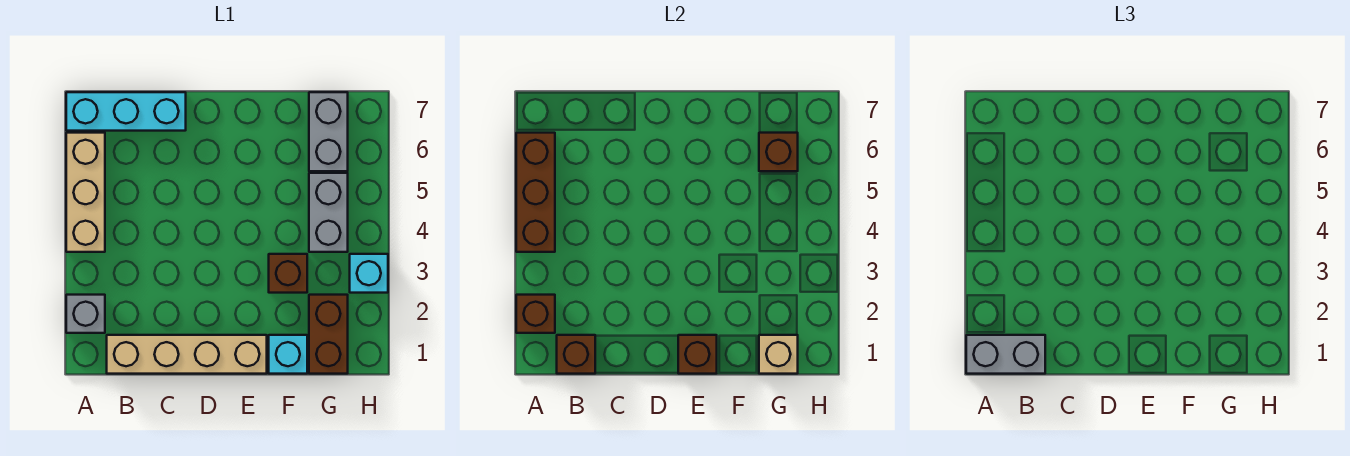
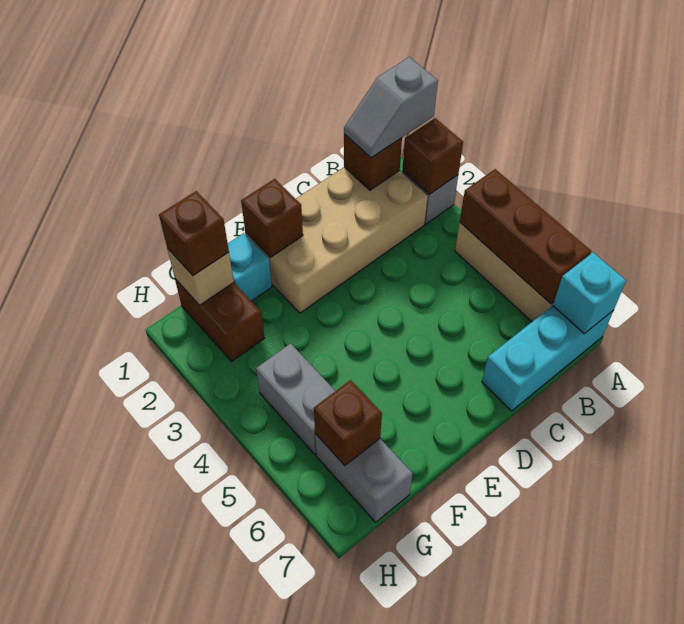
grey brick A1:B1 level 3 -> grey slope A1:B1 level 3 top A
tan brick B1:E1 level 1 -> tan brick B1:E2 level 1
brown brick F3 level 1 -> brown brick G1 level 3
cyan brick H3 level 1 -> cyan brick A7 level 2

